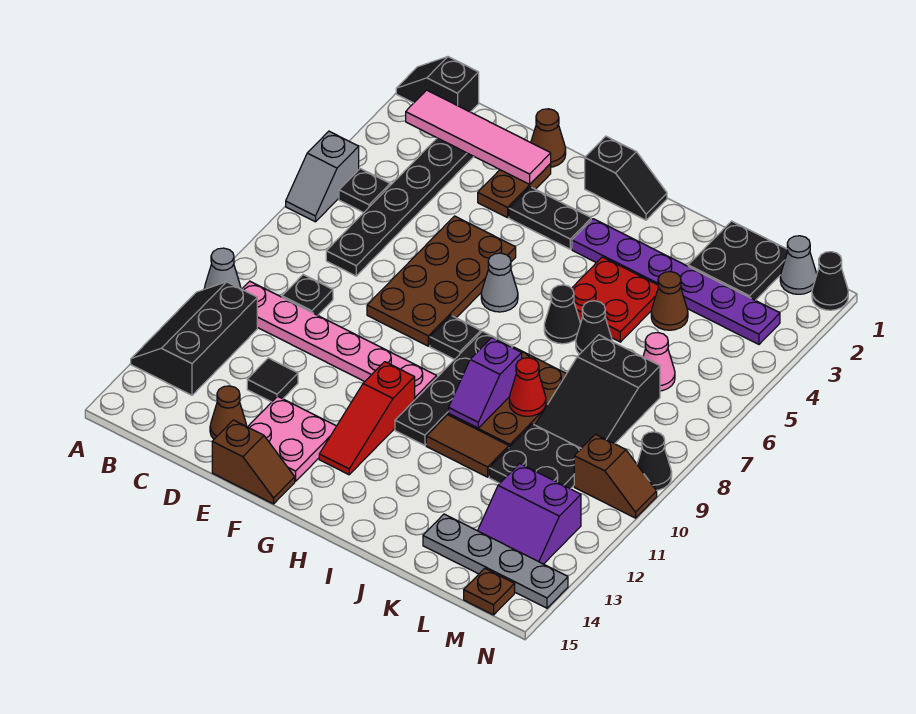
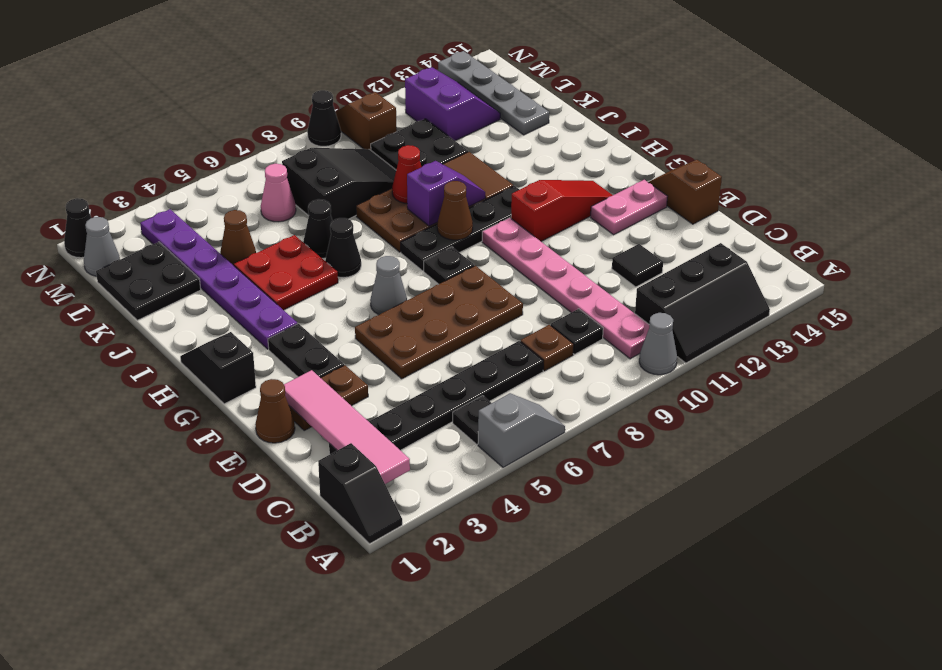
brown cone D14 level 1 -> brown cone H9 level 2
pink plate E13:F14 level 1 -> pink plate F13:F14 level 1
brown plate M15 level 1 -> brown plate C8 level 1

